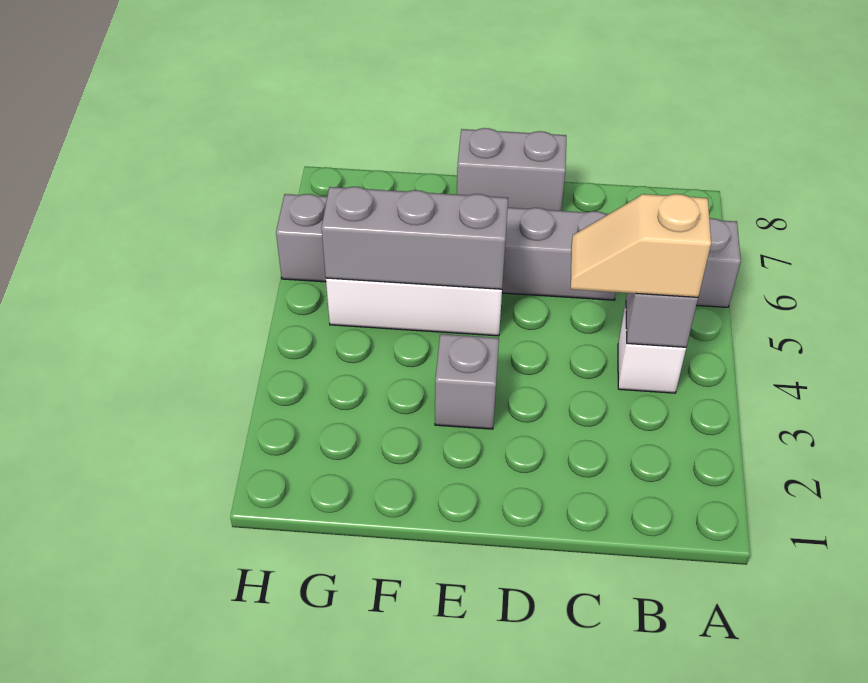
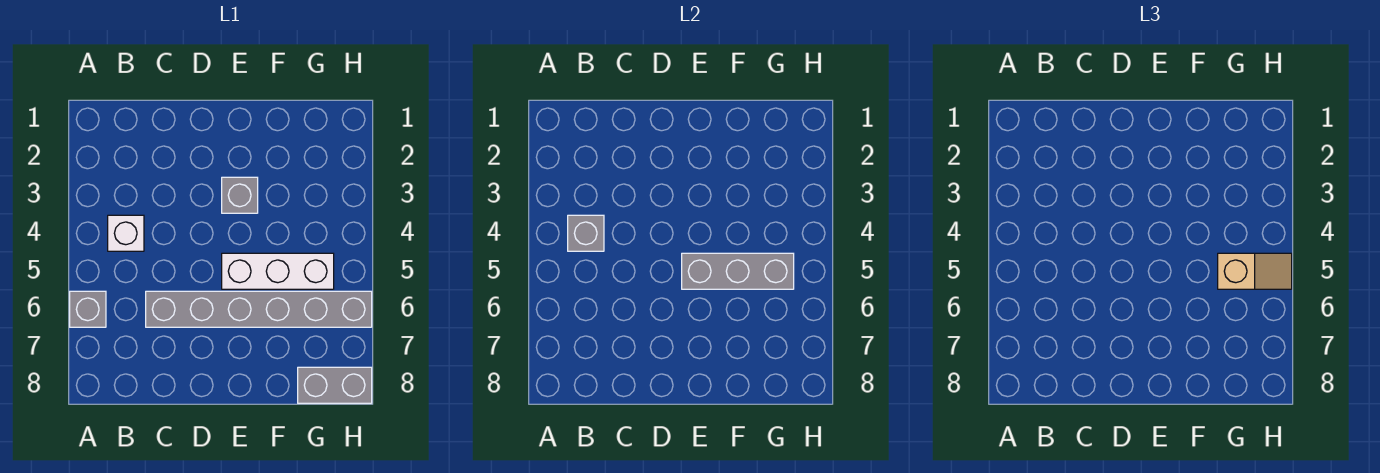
tan slope B4:C4 level 3 top B -> tan slope G5:H5 level 3 top G
grey brick D8:E8 level 1 -> grey brick G8:H8 level 1

